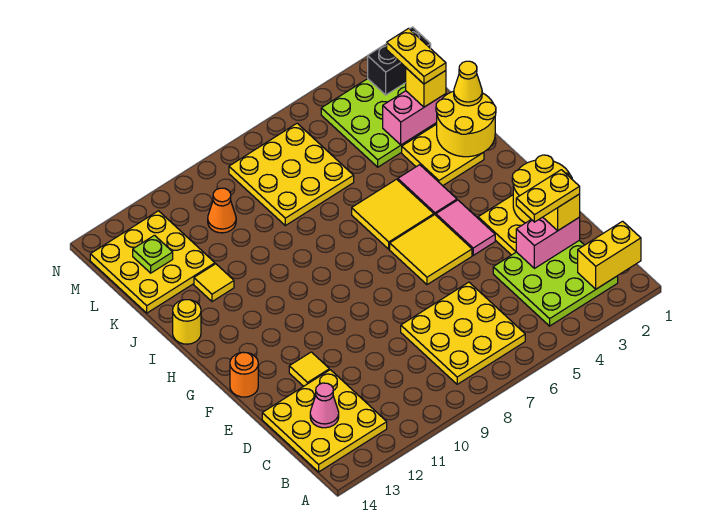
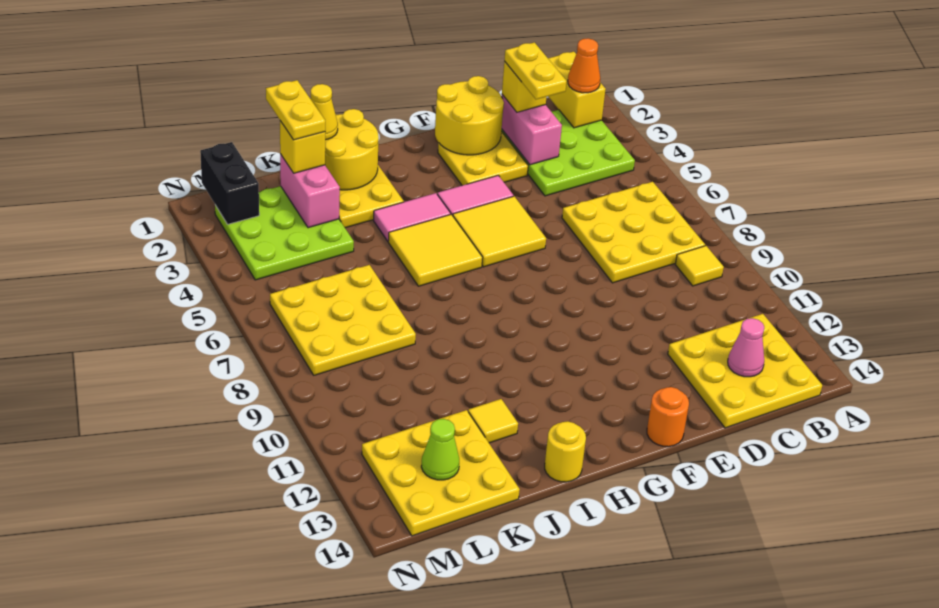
yellow tile E12 level 1 -> yellow tile B9 level 1
yellow plate K2:L2 level 4 -> yellow plate K1:K2 level 4
orange cone L10 level 1 -> orange cone B2 level 3
lime plate L13 level 2 -> lime cone L13 level 2

